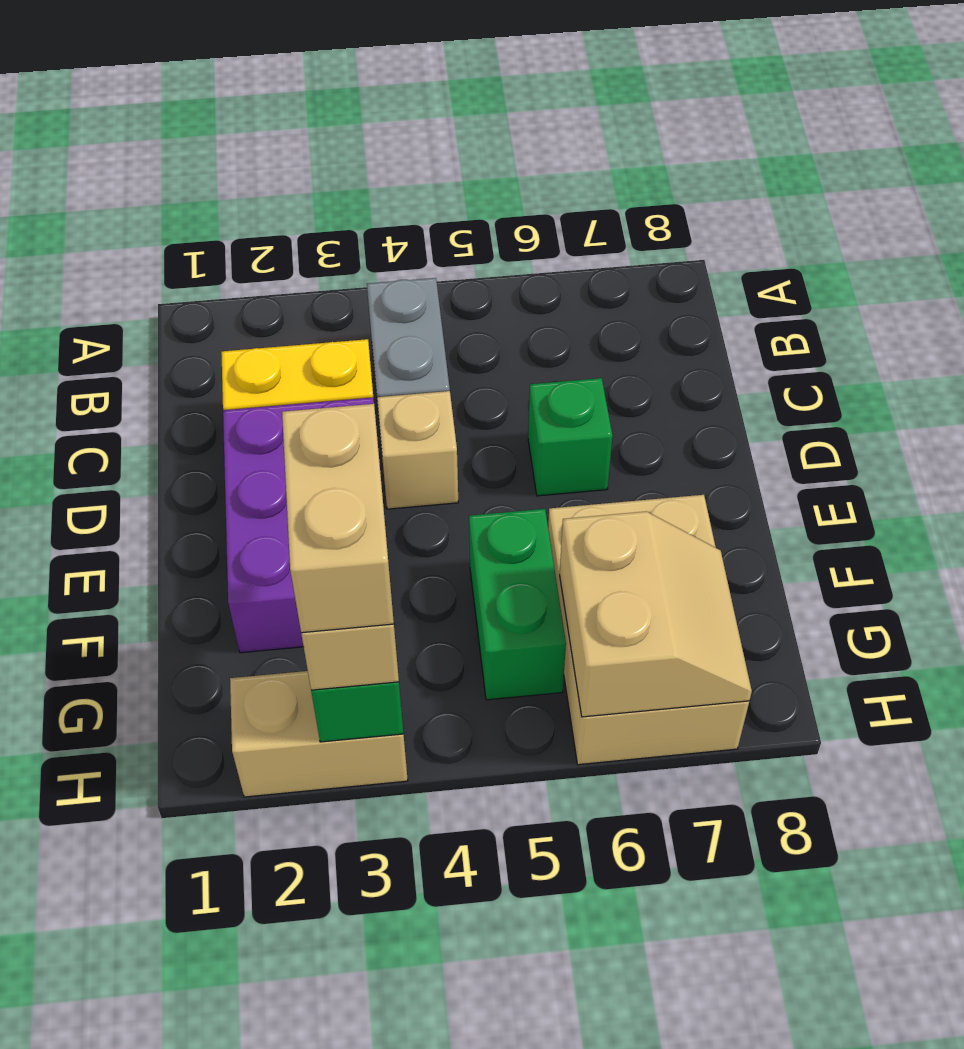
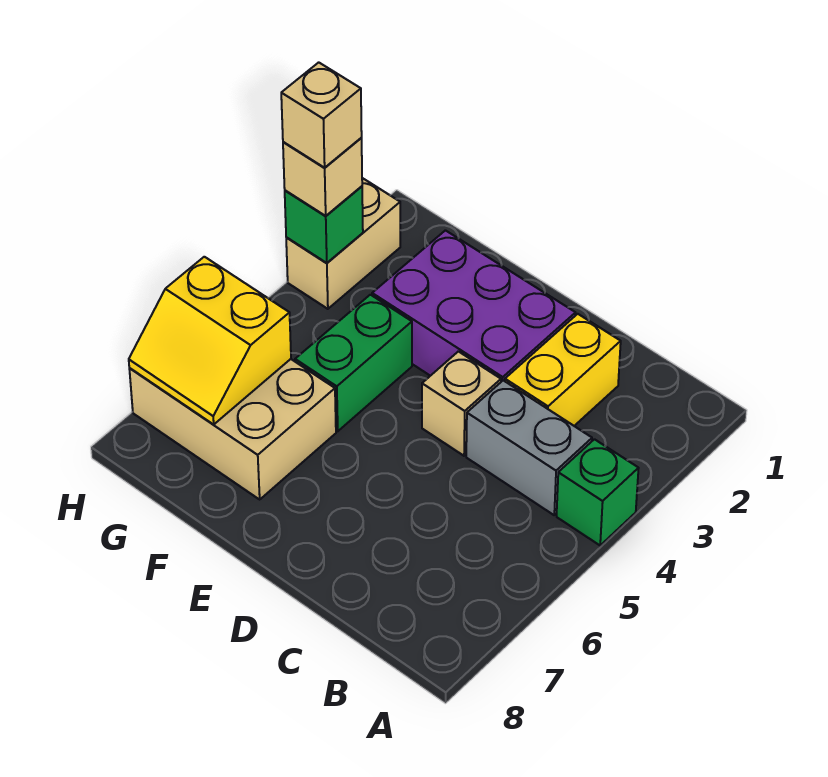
green brick D6 level 1 -> green brick A4 level 1
green brick F5:G5 level 1 -> green brick F4:F5 level 1
tan brick G3:H3 level 4 -> tan brick H3 level 4
tan slope G6:H7 level 2 top 6 -> yellow slope G6:H7 level 2 top 6

